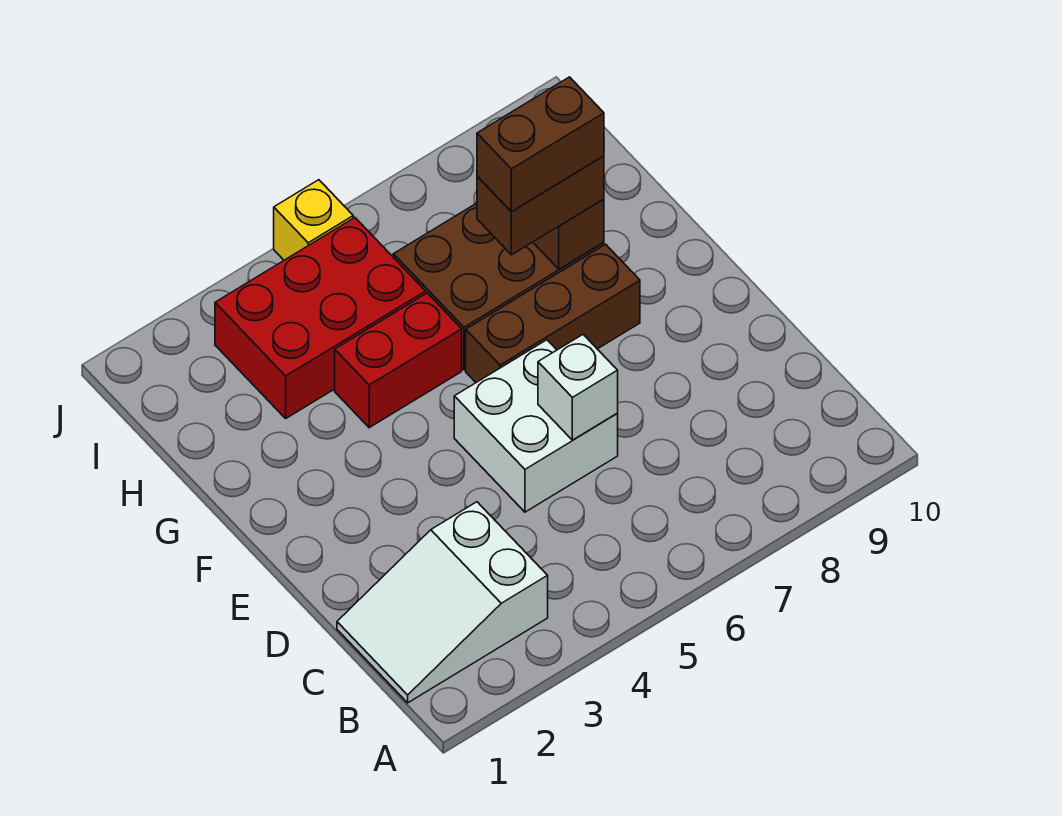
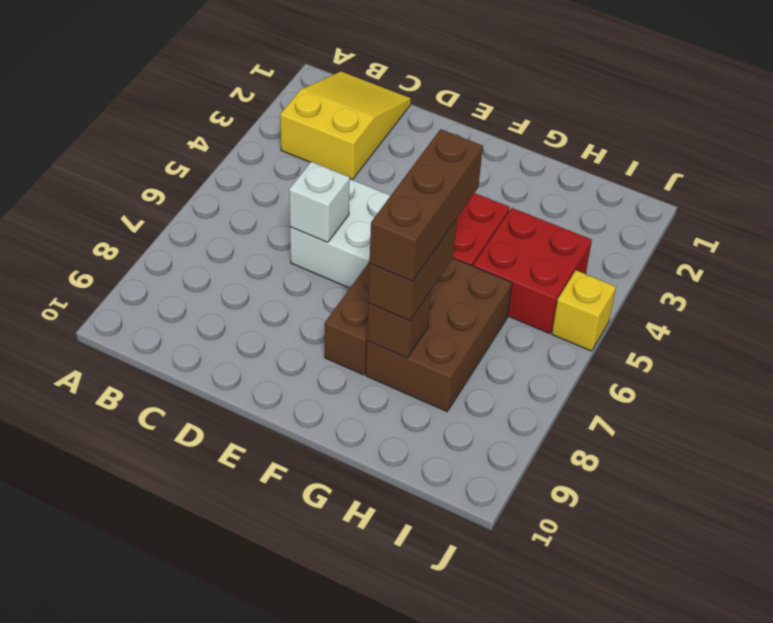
white slope B1:C3 level 1 top 3 -> yellow slope B1:C3 level 1 top 3
brown brick G7:G8 level 4 -> brown brick G6:G8 level 4
red brick H3:I5 level 1 -> red brick H4:I5 level 1

